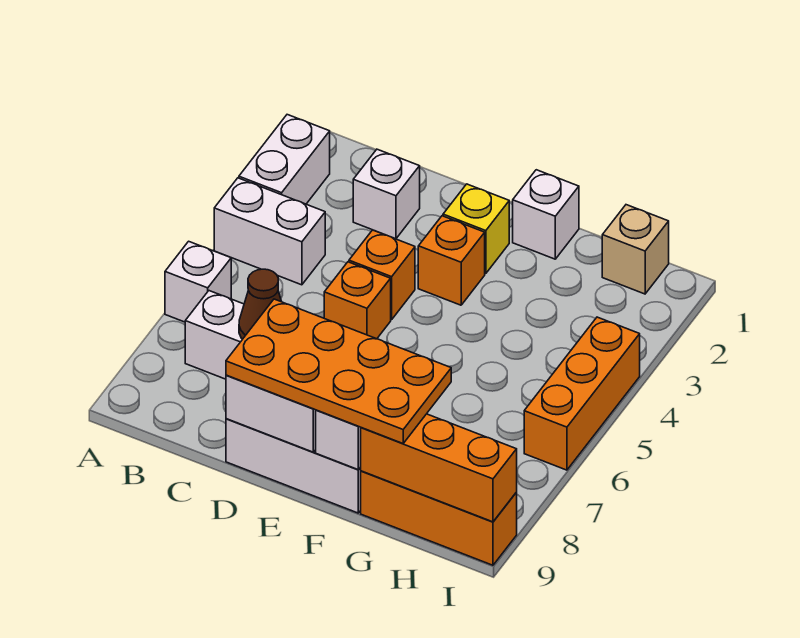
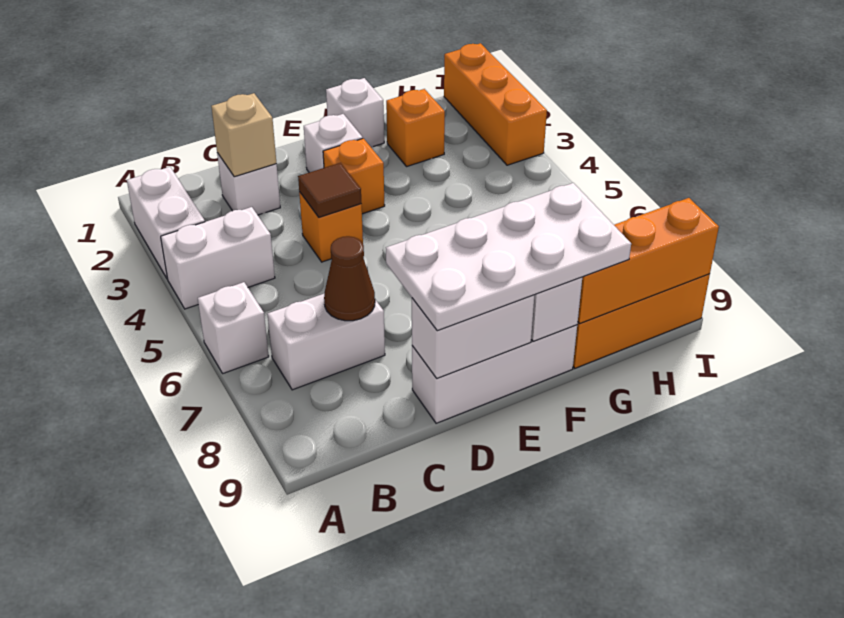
none -> brown tile D4 level 2
orange brick D5 level 1 -> orange brick G2 level 1
orange plate D8:G9 level 3 -> white plate D8:G9 level 3
yellow brick E2 level 1 -> white brick E2 level 1
tan brick H1 level 1 -> tan brick C2 level 2
orange brick I4:I6 level 1 -> orange brick I1:I3 level 1

